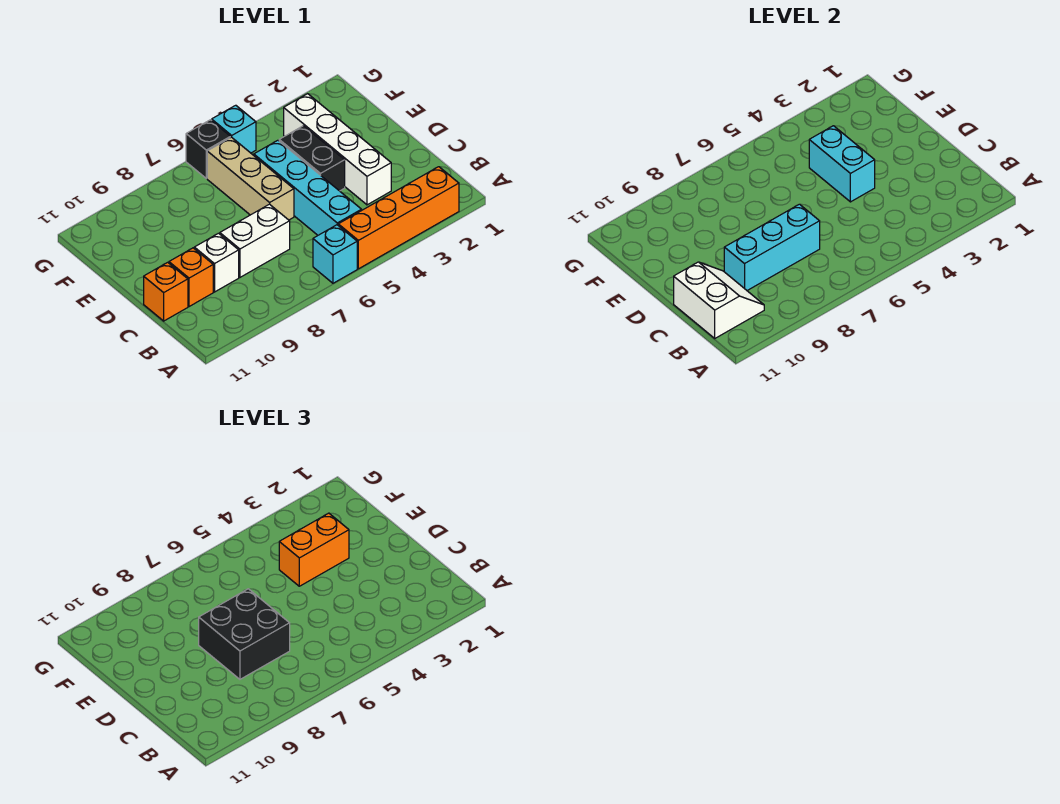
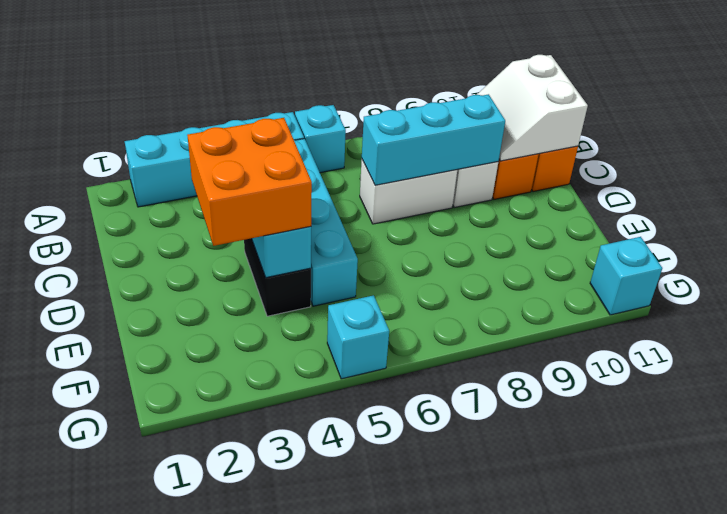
orange brick A2:A5 level 1 -> cyan brick A2:A5 level 1
white brick C3:F3 level 1 -> none
black brick C7:D8 level 3 -> none
tan brick D6:F6 level 1 -> none
orange brick E3:E4 level 3 -> orange brick D3:E4 level 3
black brick G6 level 1 -> none
none -> cyan brick G11 level 1

